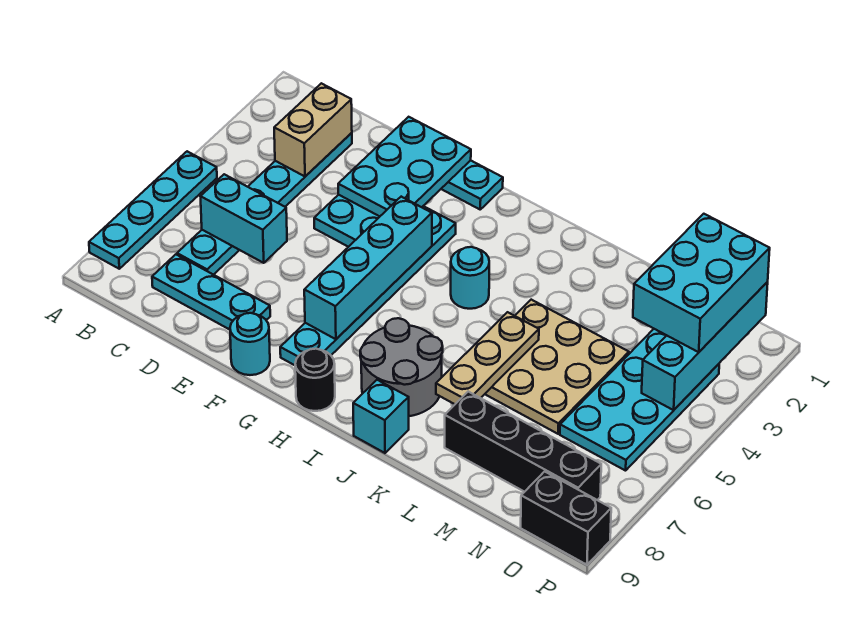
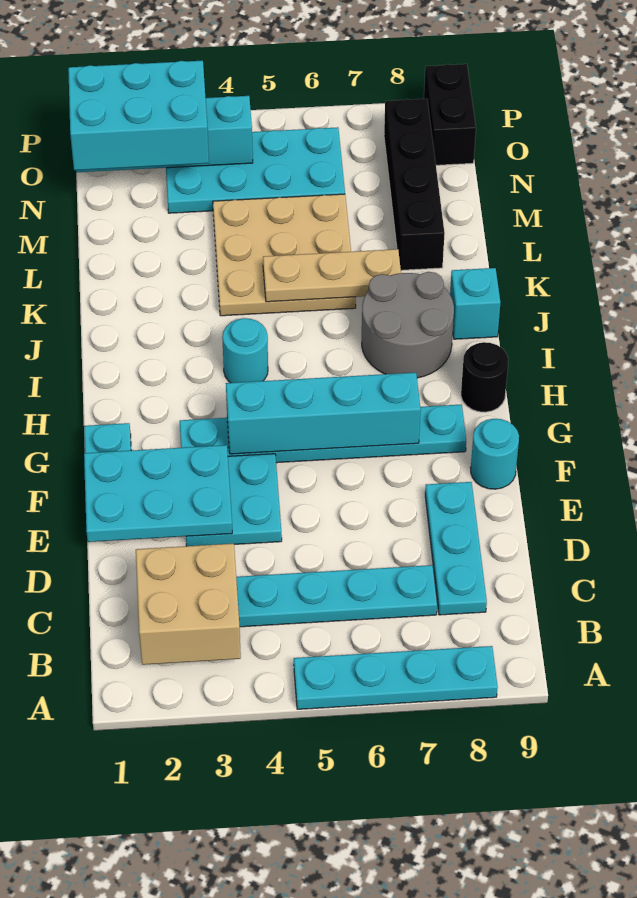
tan brick C2:C3 level 2 -> tan brick B2:C3 level 2
cyan brick C6:D6 level 2 -> none

